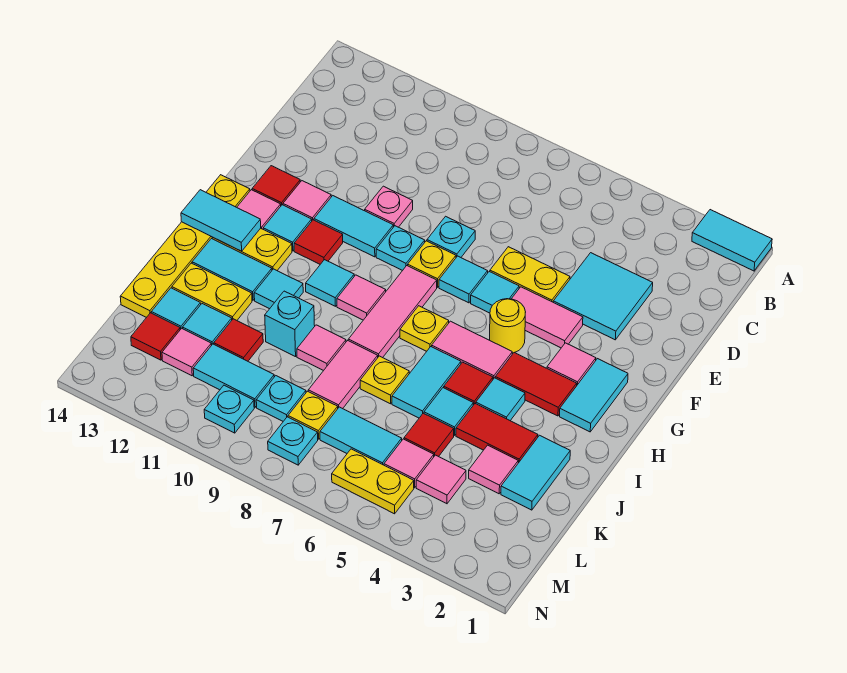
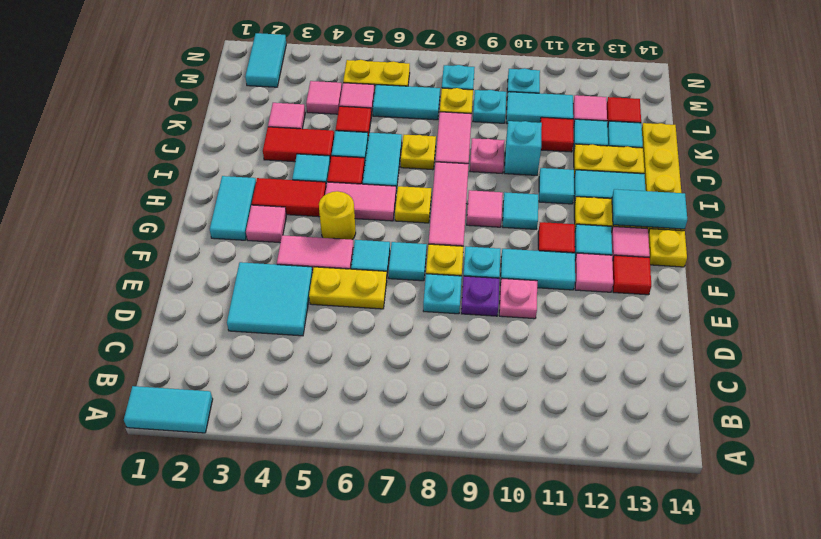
none -> purple plate E9 level 1
cyan tile J2:K2 level 1 -> cyan tile M2:N2 level 1
pink tile J9 level 1 -> pink plate J9 level 1

